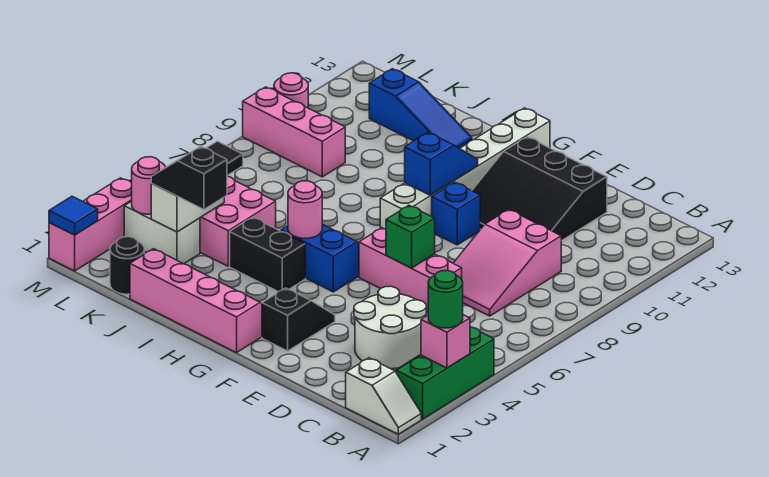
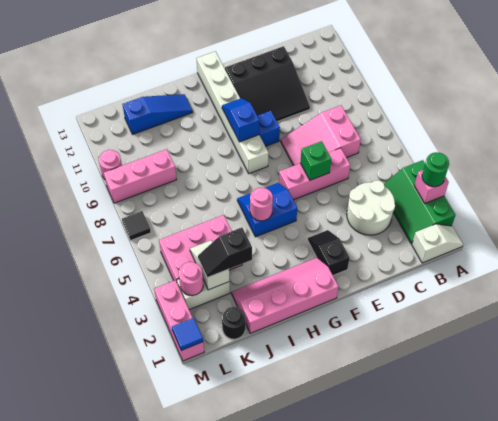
pink slope C7:D9 level 1 top 9 -> pink slope C7:E8 level 1 top C
black brick H4:I4 level 1 -> none

